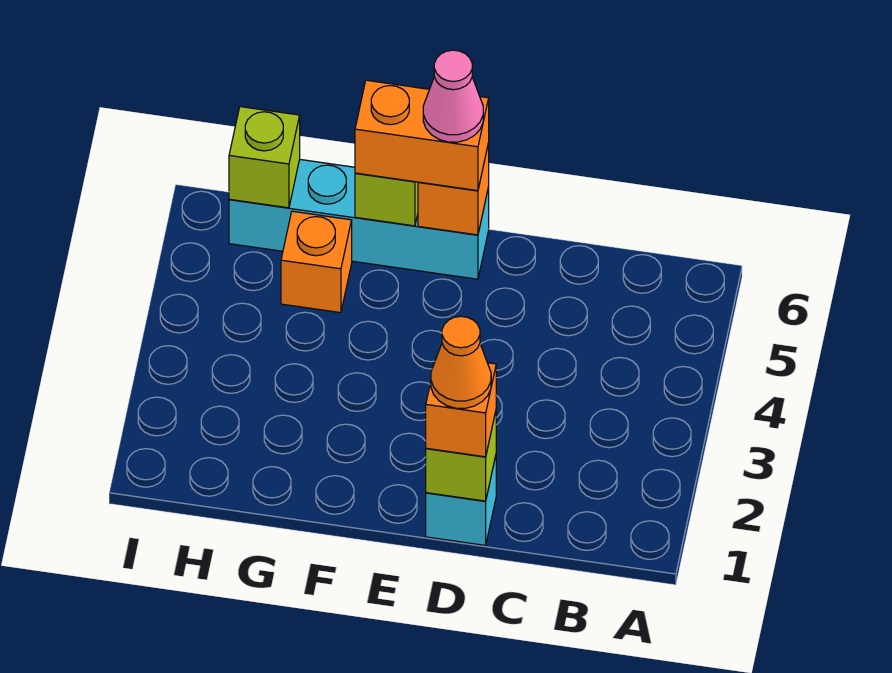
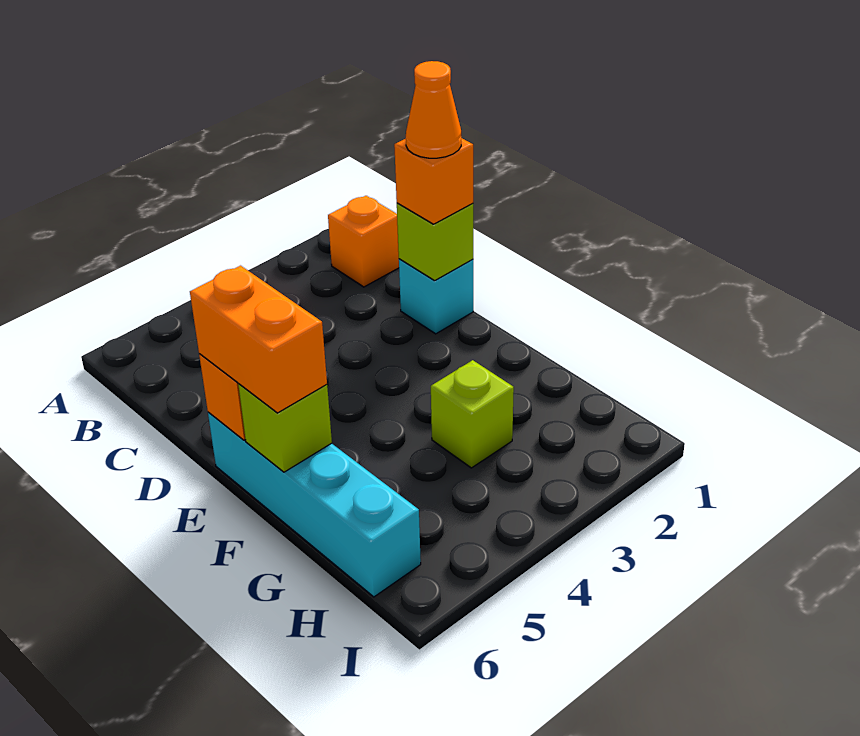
pink cone E6 level 4 -> none
orange brick G5 level 1 -> orange brick B1 level 1
lime brick H6 level 2 -> lime brick G3 level 1

